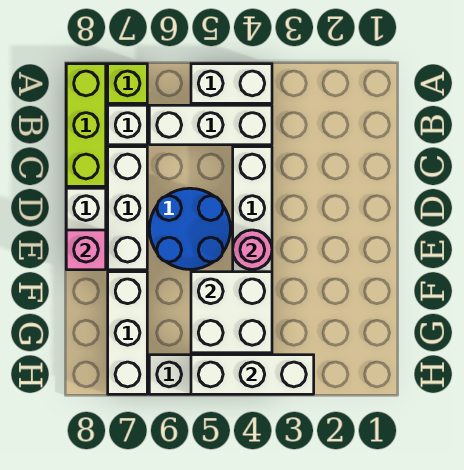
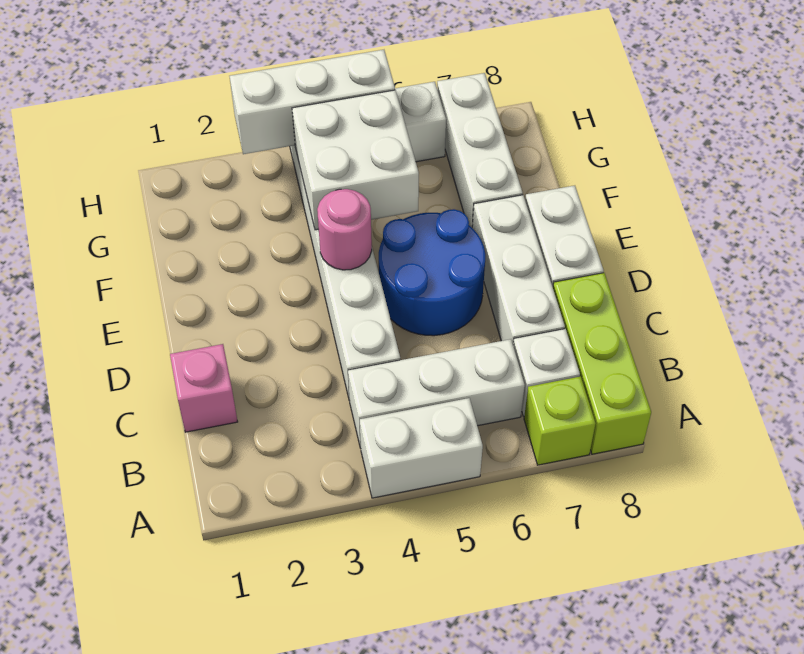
pink brick E8 level 2 -> pink brick C1 level 1

